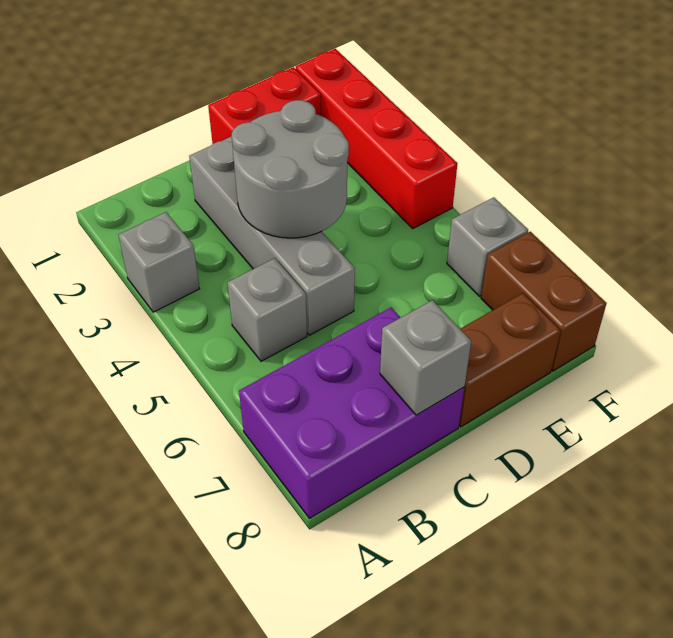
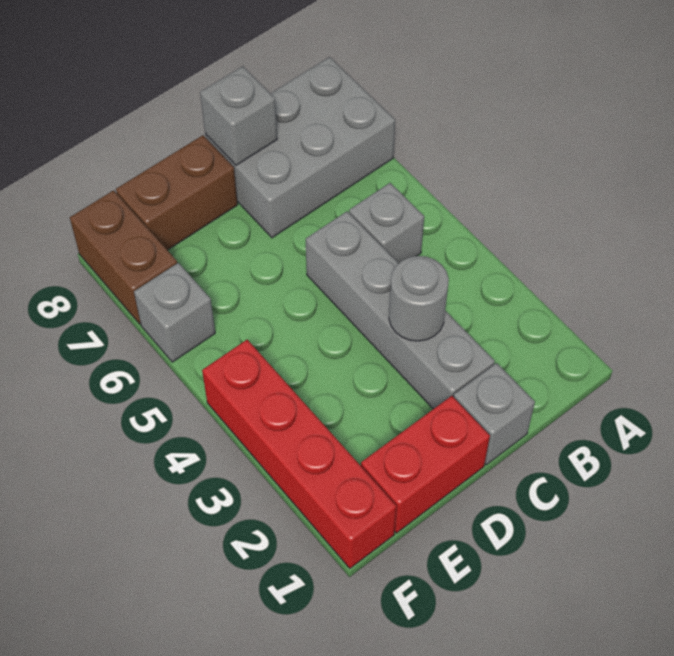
grey brick A3 level 1 -> grey brick C1 level 1
purple brick A7:C8 level 1 -> grey brick A7:C8 level 1
grey round brick C3:D4 level 2 -> grey round brick C3 level 2

